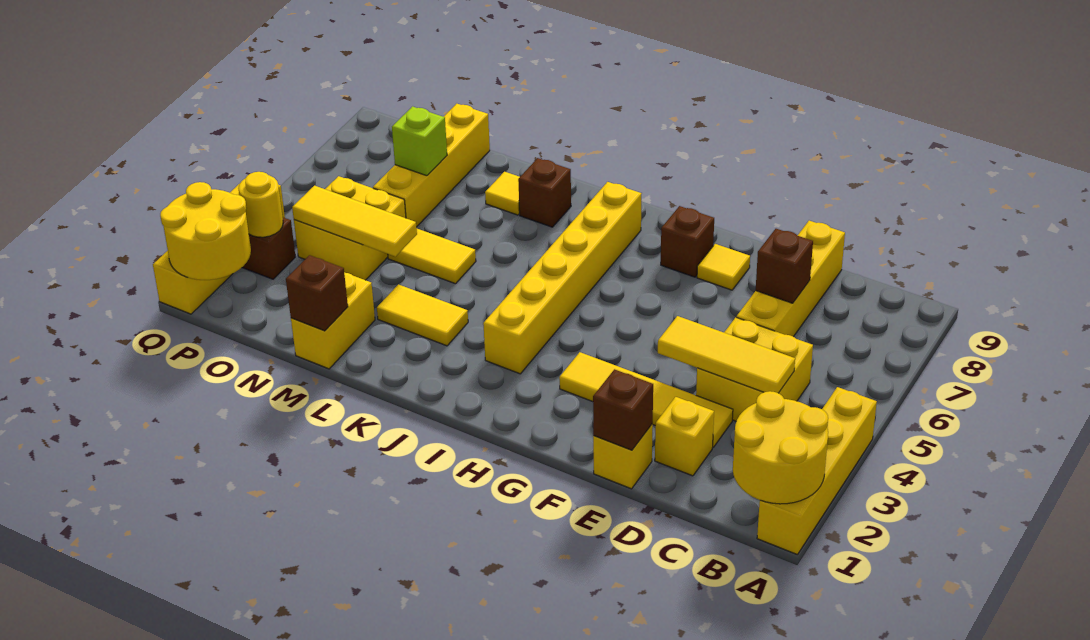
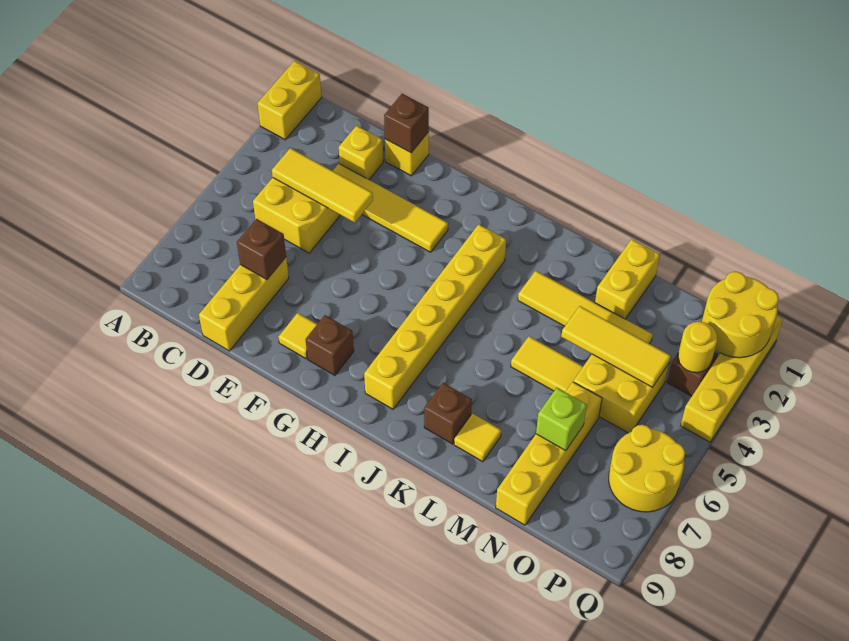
yellow brick A1:A4 level 1 -> yellow brick A1:A2 level 1
yellow round brick A1:B2 level 2 -> yellow round brick P6:Q7 level 1
yellow brick D6:D9 level 1 -> yellow brick D7:D9 level 1
yellow tile K3:L3 level 1 -> yellow tile K3:N3 level 1
brown brick M1 level 2 -> none

